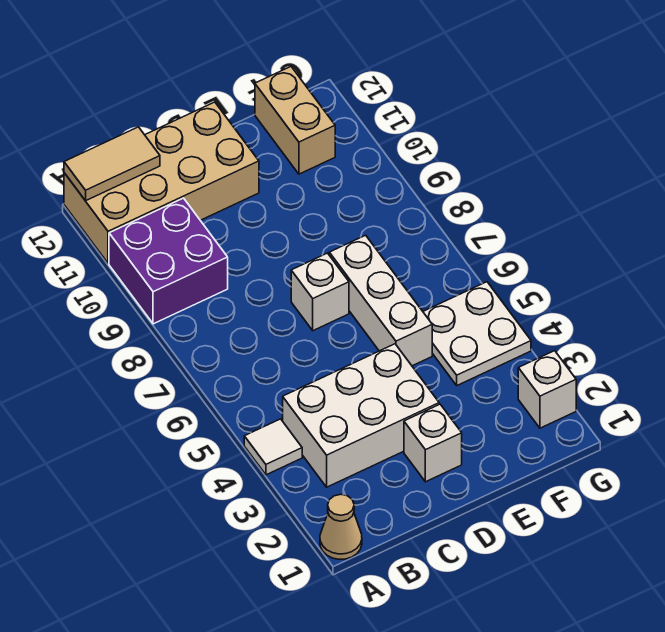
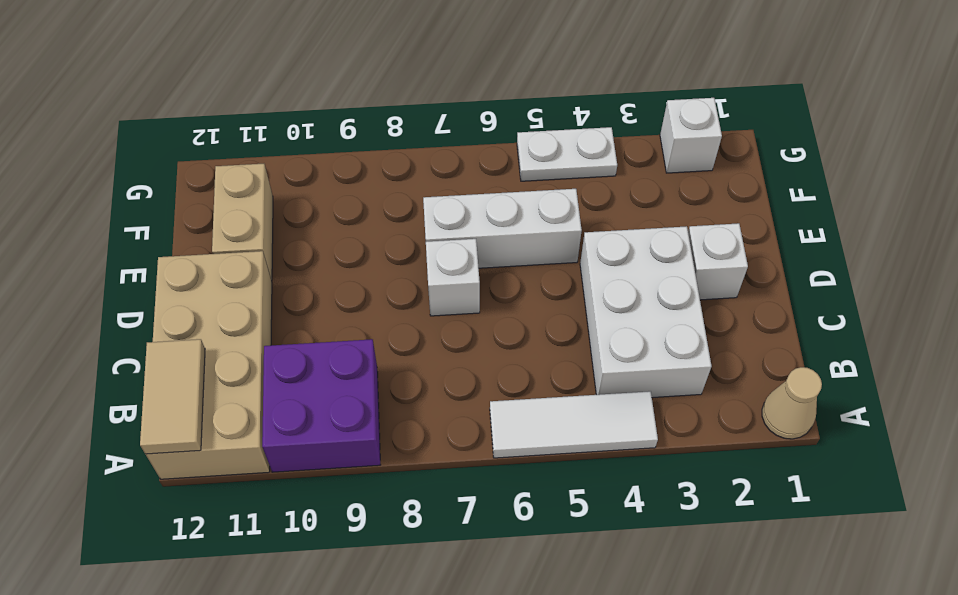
white tile A4 level 1 -> white tile A4:A6 level 1
white plate F4:G5 level 1 -> white plate G4:G5 level 1
tan brick F11:F12 level 1 -> tan brick E11:F11 level 1

